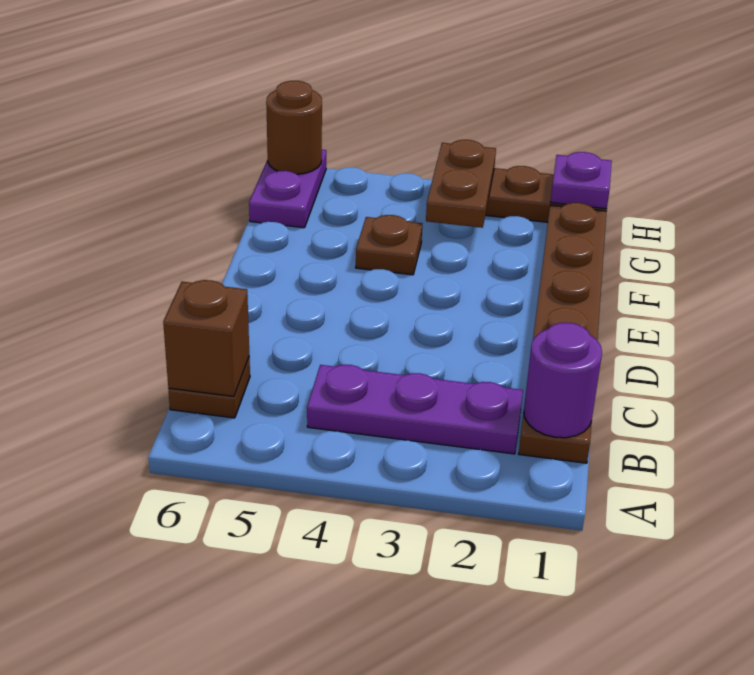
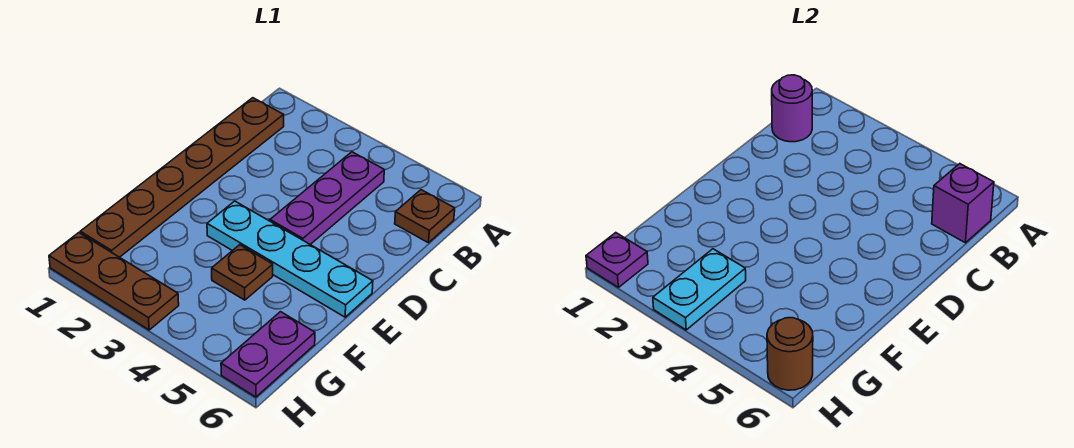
purple plate B2:B4 level 1 -> purple plate B4:D4 level 1
brown brick B6 level 2 -> purple brick B6 level 2
none -> cyan plate E3:E6 level 1
brown plate G3:H3 level 2 -> cyan plate G3:H3 level 2

